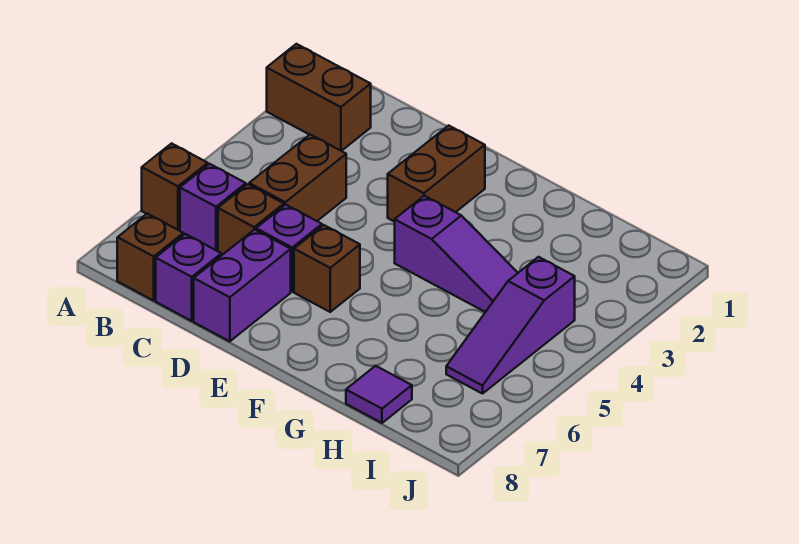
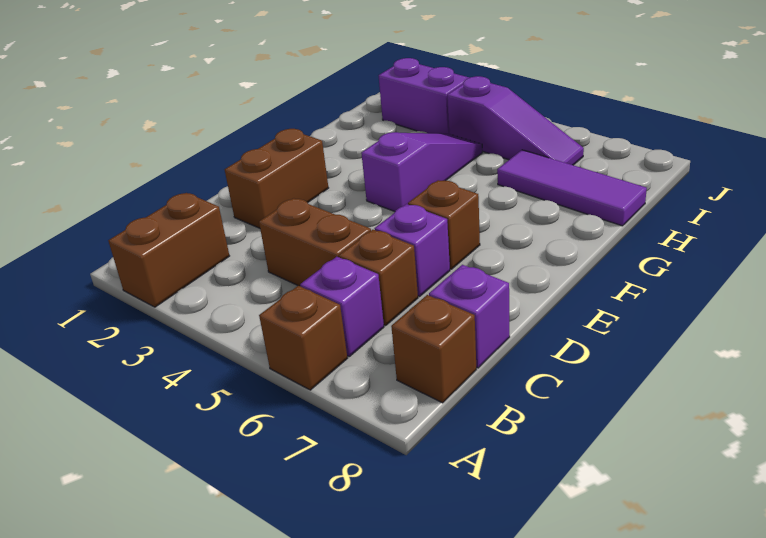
purple brick D7:D8 level 1 -> purple brick I2:I3 level 1
brown brick E2:E3 level 1 -> brown brick D2:E2 level 1
purple tile H8 level 1 -> purple tile H6:H8 level 1

